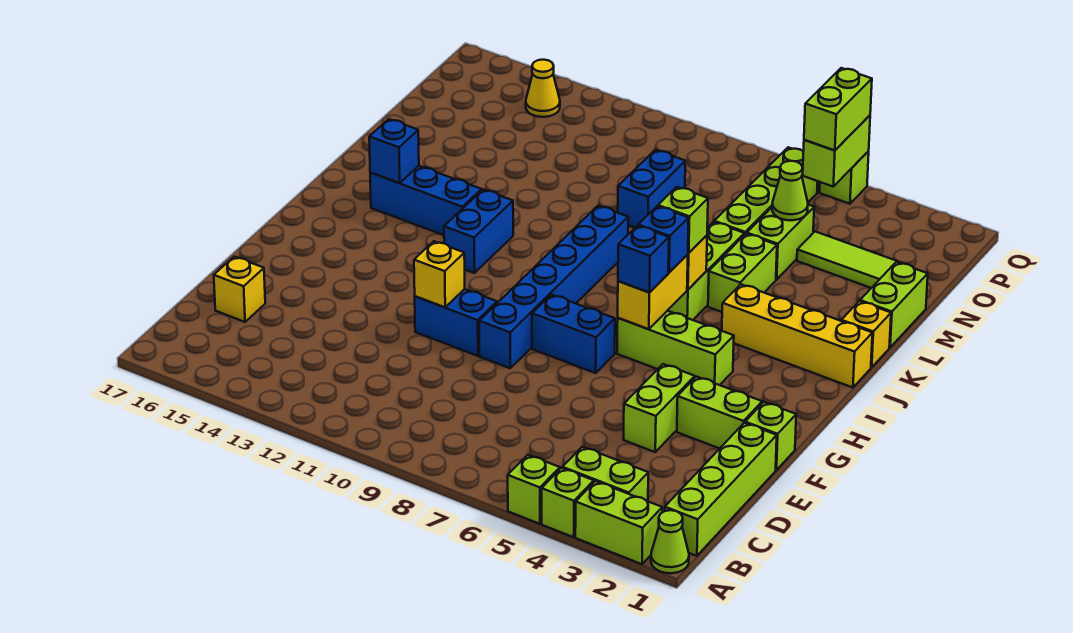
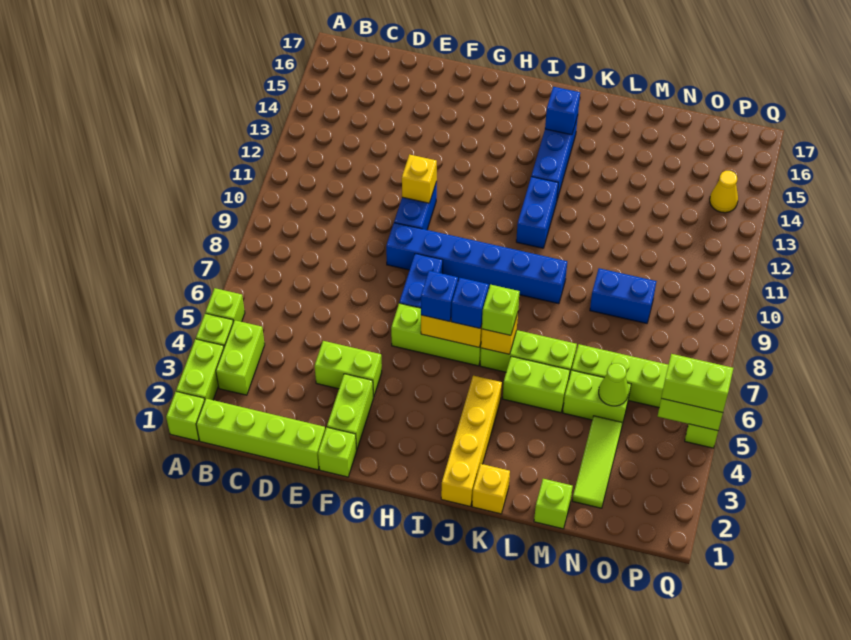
lime cone A1 level 1 -> lime brick A1 level 1
yellow brick D16 level 1 -> none
lime brick H4:H6 level 1 -> lime brick G6:I6 level 1
blue brick I12:J12 level 1 -> blue brick J11:J12 level 1
lime brick L1:M1 level 1 -> lime brick M1 level 1

